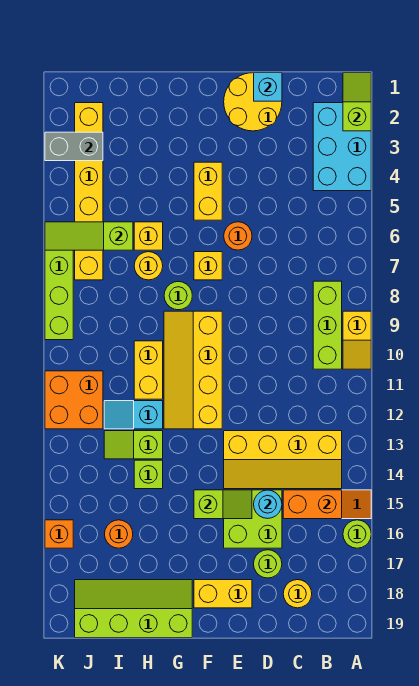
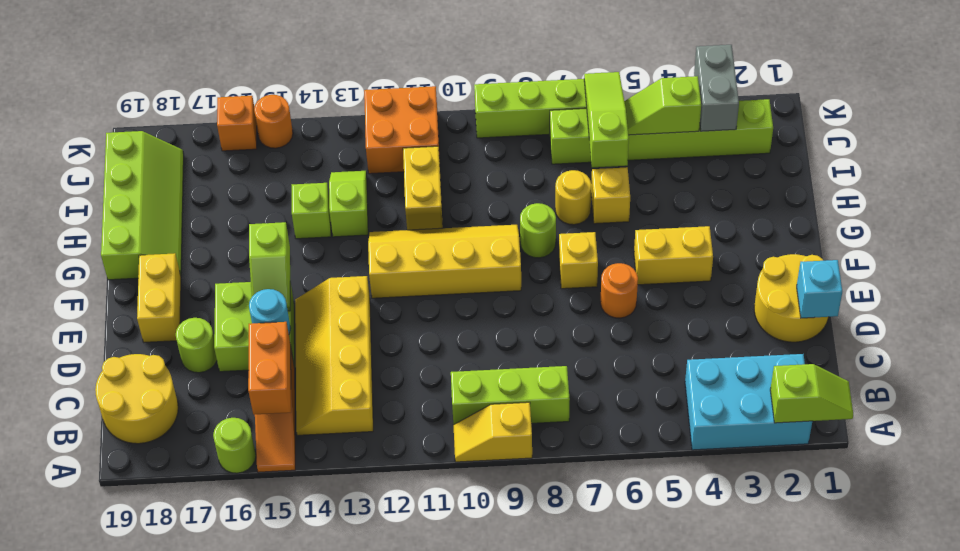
yellow round brick C18 level 1 -> yellow round brick B18:C19 level 1
yellow brick H10:H11 level 1 -> yellow brick H11:I11 level 1
cyan slope H12:I12 level 1 top H -> none
orange round brick I16 level 1 -> orange round brick K15 level 1
yellow brick J2:J7 level 1 -> lime brick J2:J7 level 1
none -> lime slope J4:J5 level 2 top 4

